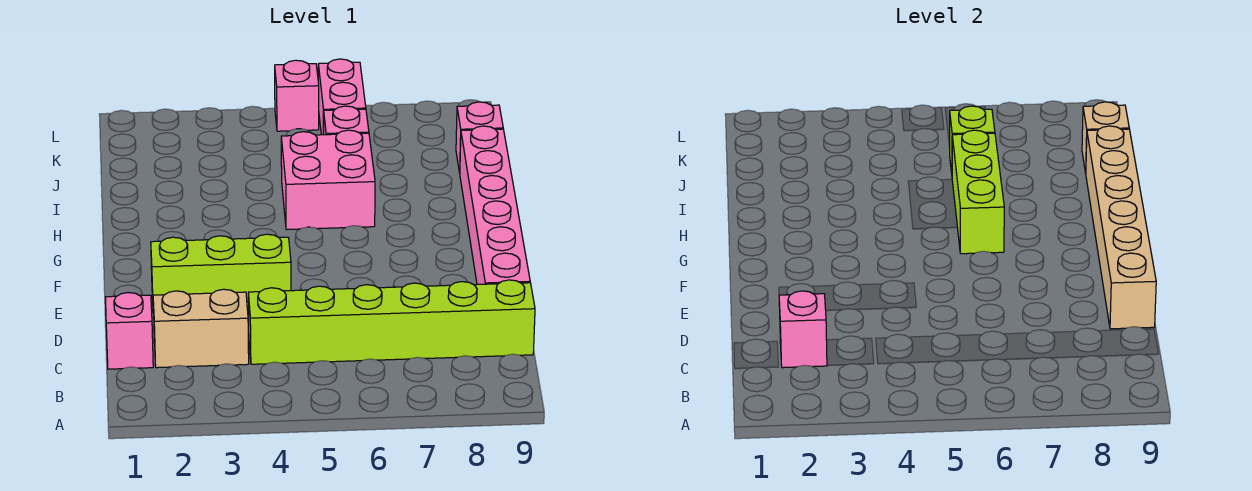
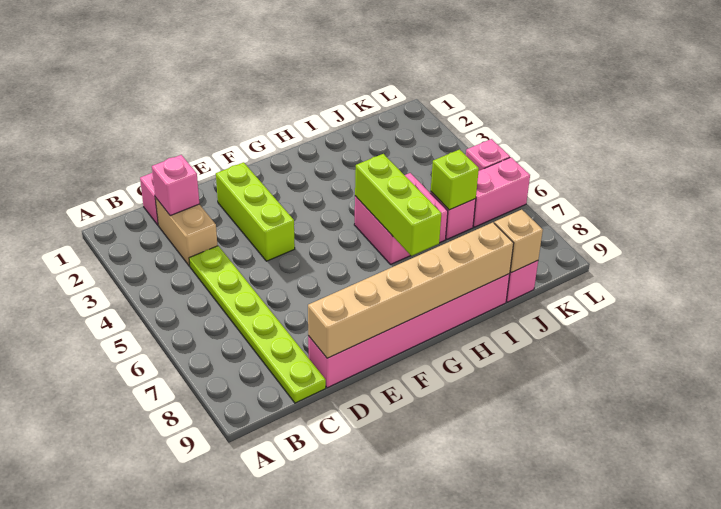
lime brick C4:C9 level 1 -> lime plate C4:C9 level 1
lime brick G6:I6 level 2 -> lime brick H5:H7 level 2

